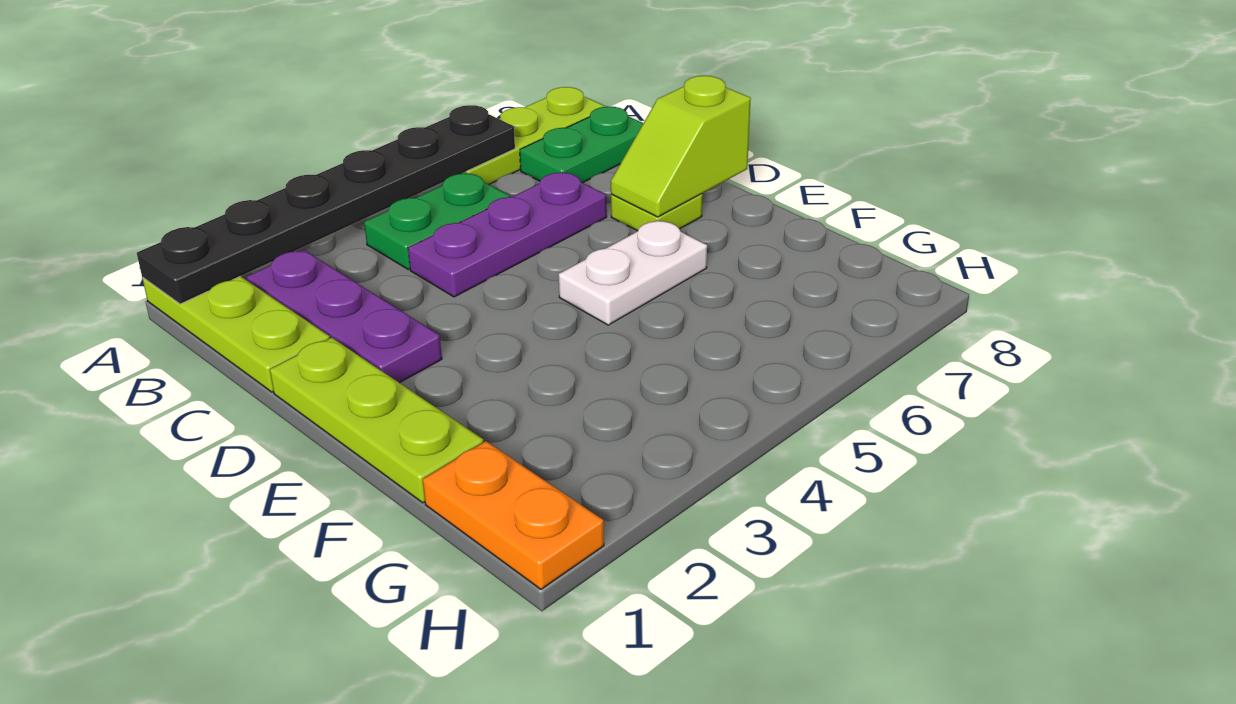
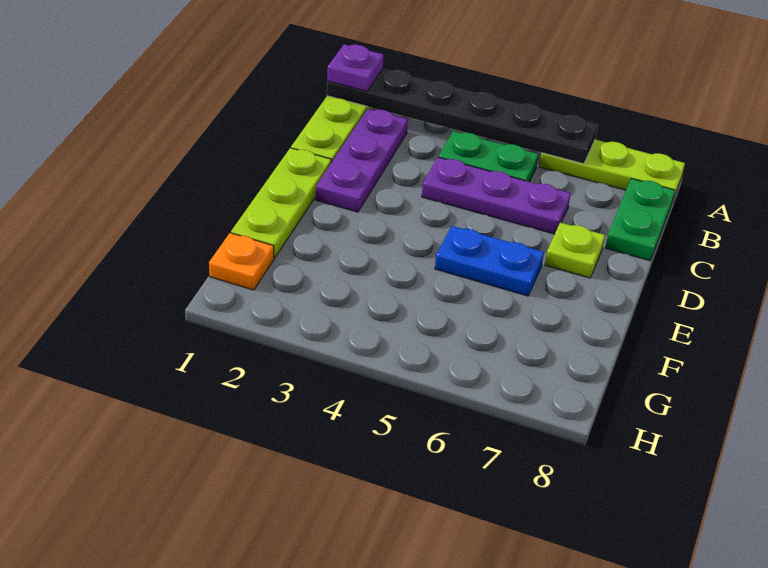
none -> purple plate A1 level 3
green plate B7:B8 level 1 -> green plate B8:C8 level 1
lime slope D7:D8 level 2 top 8 -> none
white plate E5:E6 level 1 -> blue plate E5:E6 level 1
orange plate G1:H1 level 1 -> orange plate G1 level 1

